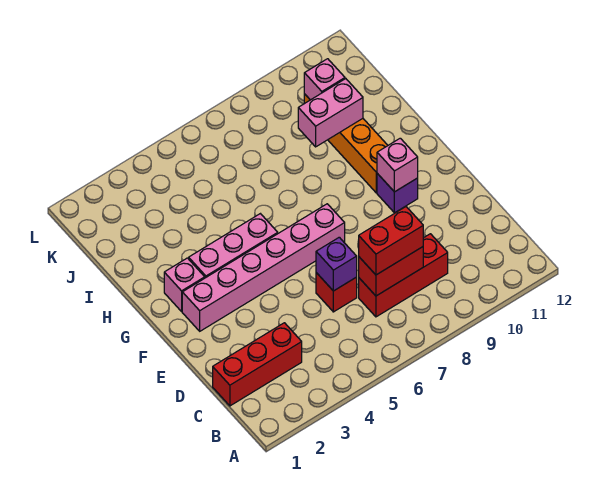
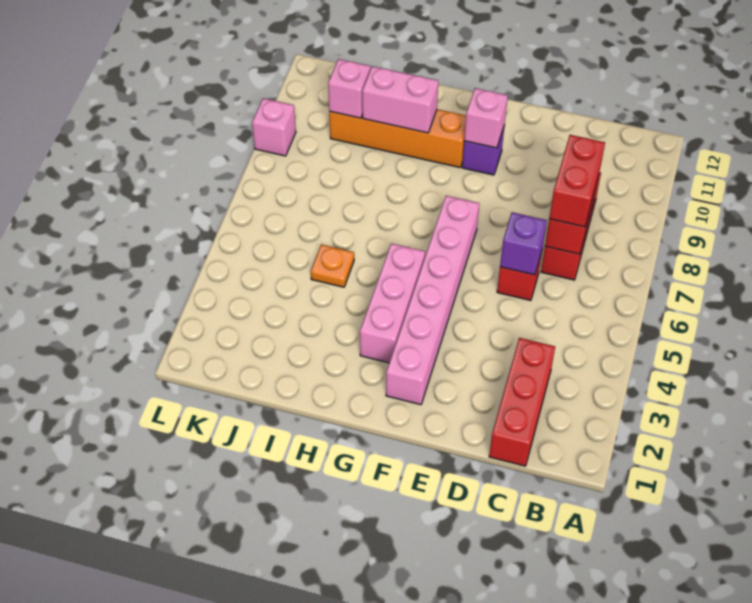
pink brick G2 level 1 -> pink brick L9 level 1
none -> orange plate I5 level 1
pink brick I9:I10 level 2 -> pink brick H10:I10 level 2

